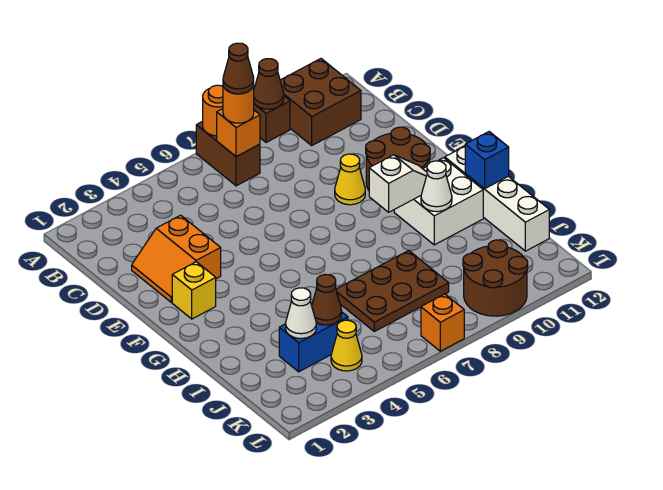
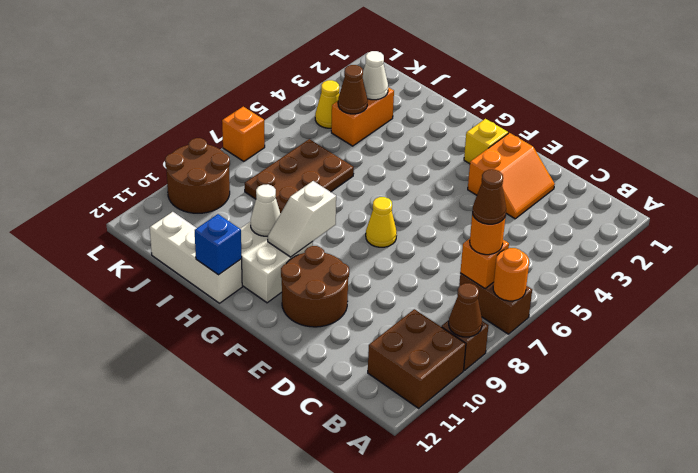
orange slope D2:E3 level 1 top 3 -> orange slope D2:E3 level 1 top E
yellow cone E9 level 1 -> yellow cone F7 level 1
white brick G12:J12 level 1 -> white brick H12:J12 level 1
blue brick J3:J4 level 1 -> orange brick J3:J4 level 1

